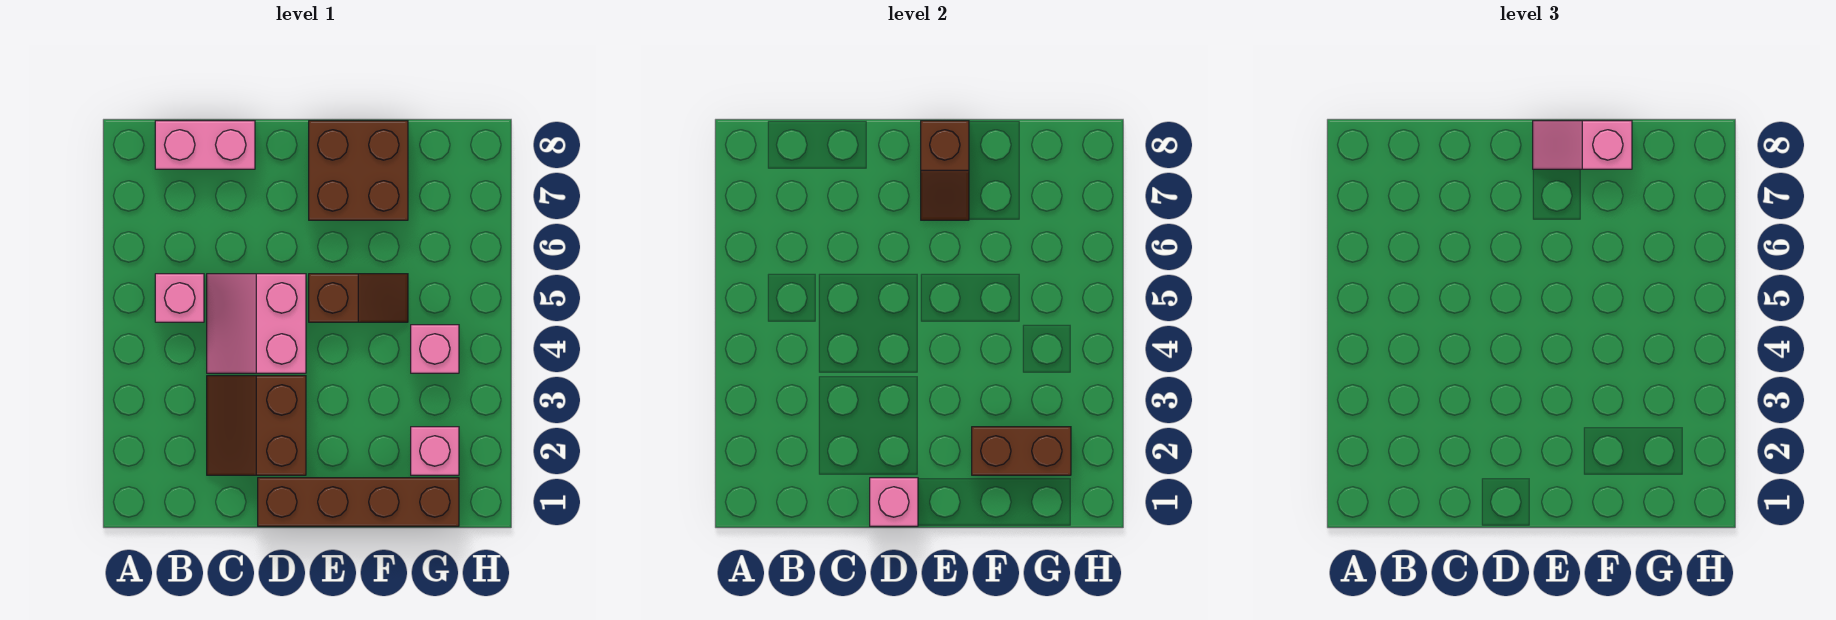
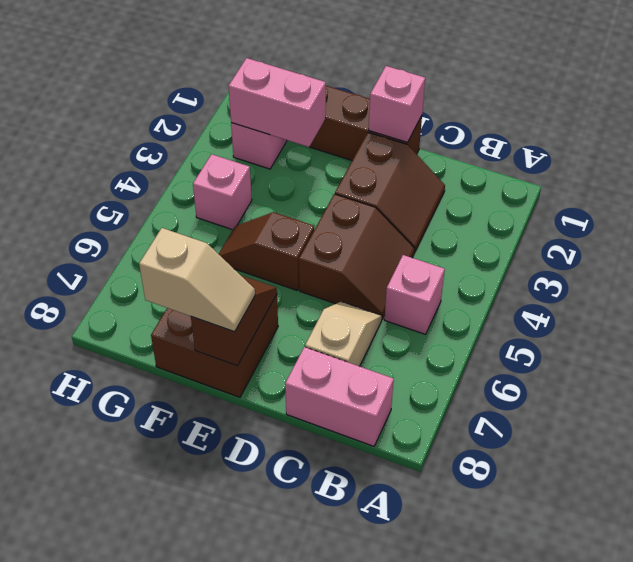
pink slope C4:D5 level 1 top D -> brown slope C4:D5 level 1 top D
none -> tan slope C6:C7 level 1 top 7
pink slope E8:F8 level 3 top F -> tan slope E8:F8 level 3 top F
brown brick F2:G2 level 2 -> pink brick F2:G2 level 2

